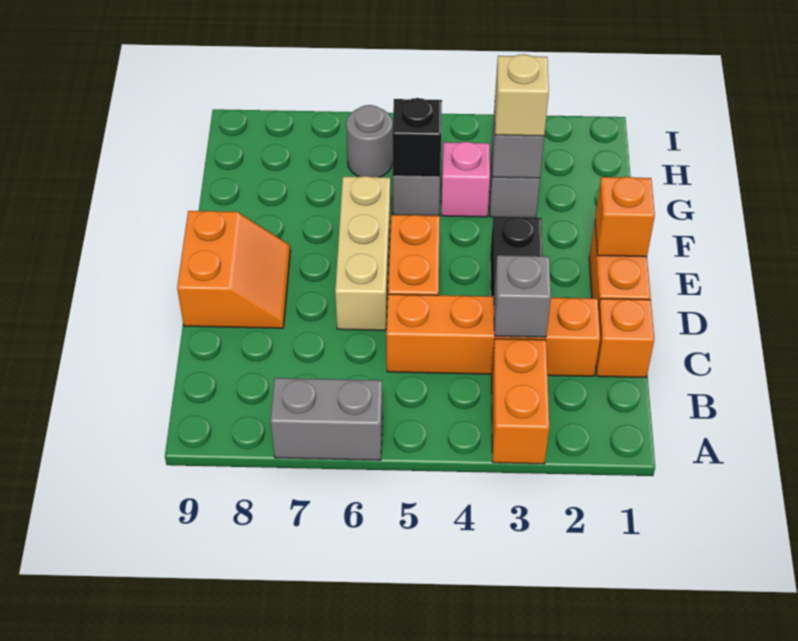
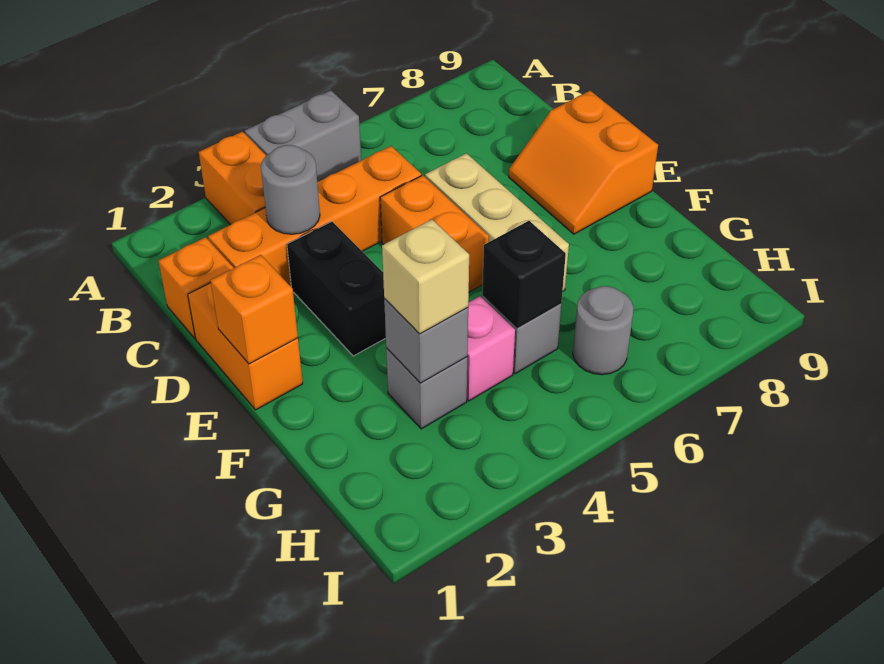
grey brick A6:A7 level 1 -> grey brick A4:A5 level 1
grey brick C3 level 2 -> grey round brick C3 level 2

